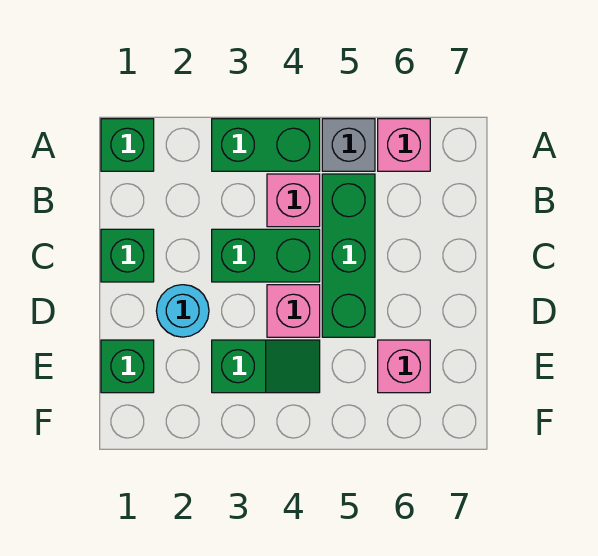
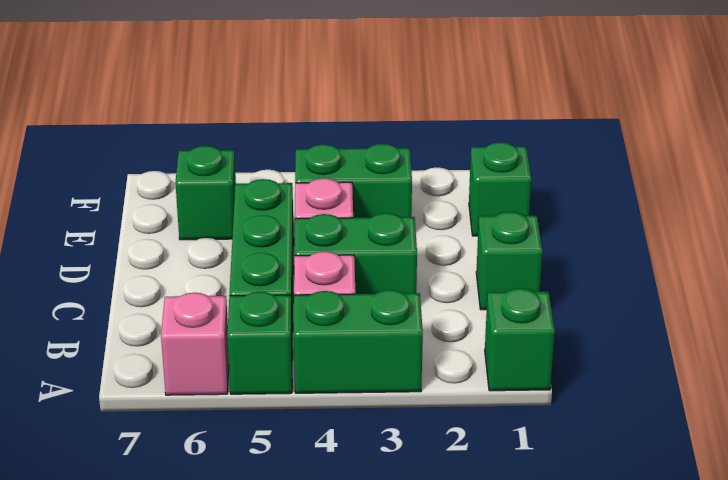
grey brick A5 level 1 -> green brick A5 level 1
cyan round brick D2 level 1 -> none
green slope E3:E4 level 1 top 3 -> green brick E3:E4 level 1
pink brick E6 level 1 -> green brick E6 level 1

